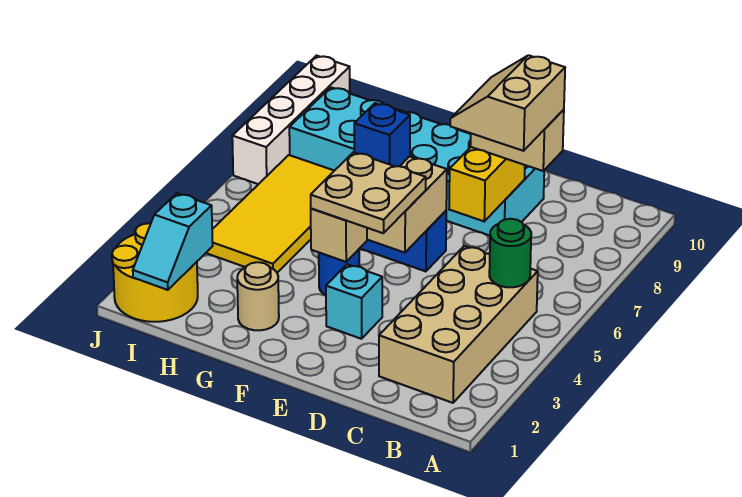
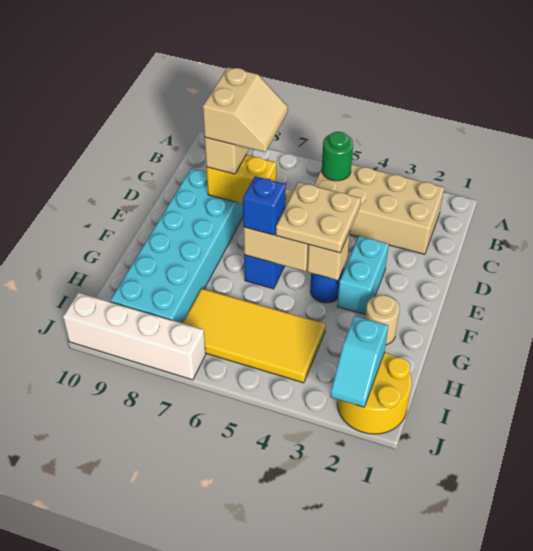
tan slope C7:D8 level 4 top C -> tan slope C7:D8 level 4 top 8
cyan brick E3 level 1 -> cyan brick E3:F3 level 1
cyan slope I1:I2 level 2 top 2 -> cyan slope I2:J2 level 2 top I

